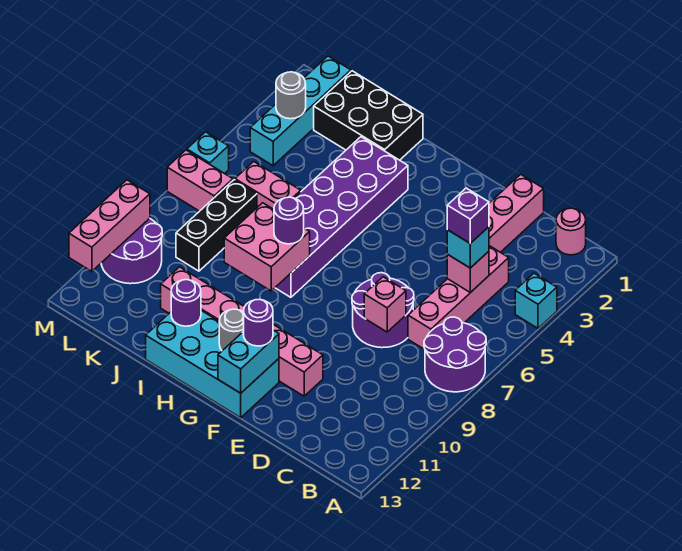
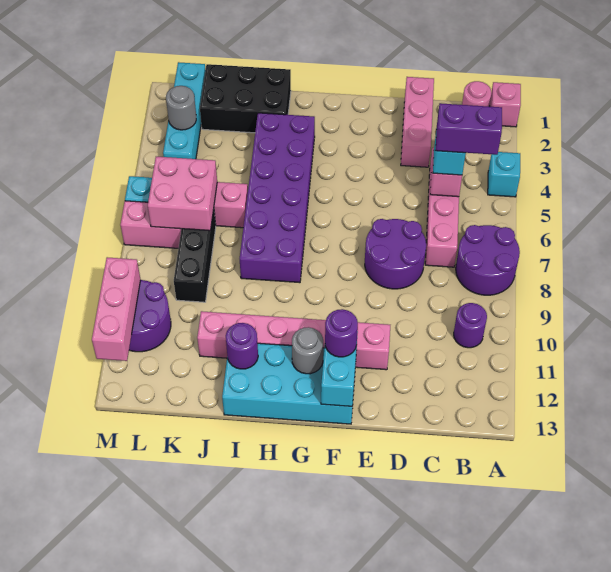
purple brick C5 level 4 -> purple brick B5:C5 level 4
pink brick D8 level 2 -> pink brick A1 level 1
pink brick H8:I9 level 2 -> pink brick K6:L7 level 2
purple round brick H8 level 3 -> purple round brick B10 level 1

